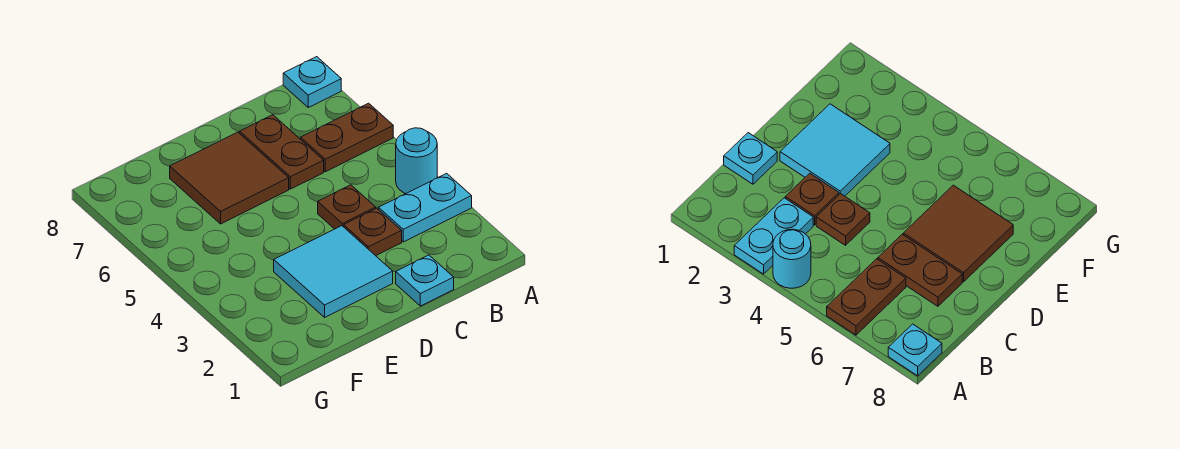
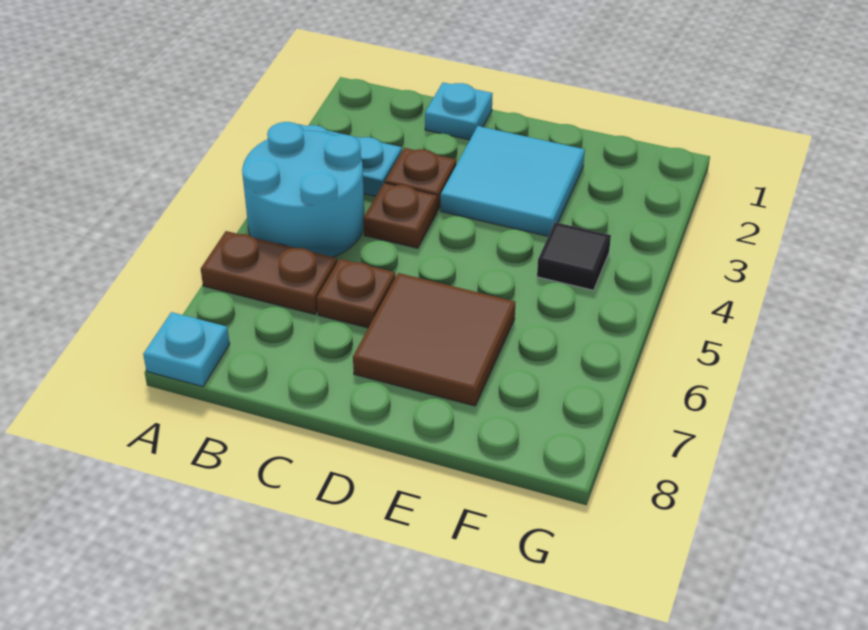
cyan round brick A4 level 1 -> cyan round brick A4:B5 level 1
brown plate C6:C7 level 1 -> brown plate C6 level 1
none -> black tile F4 level 1

